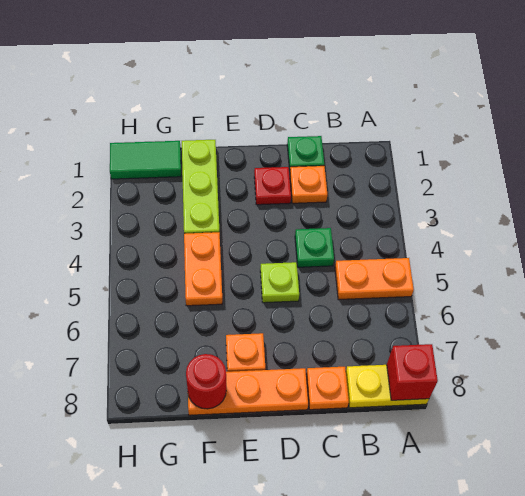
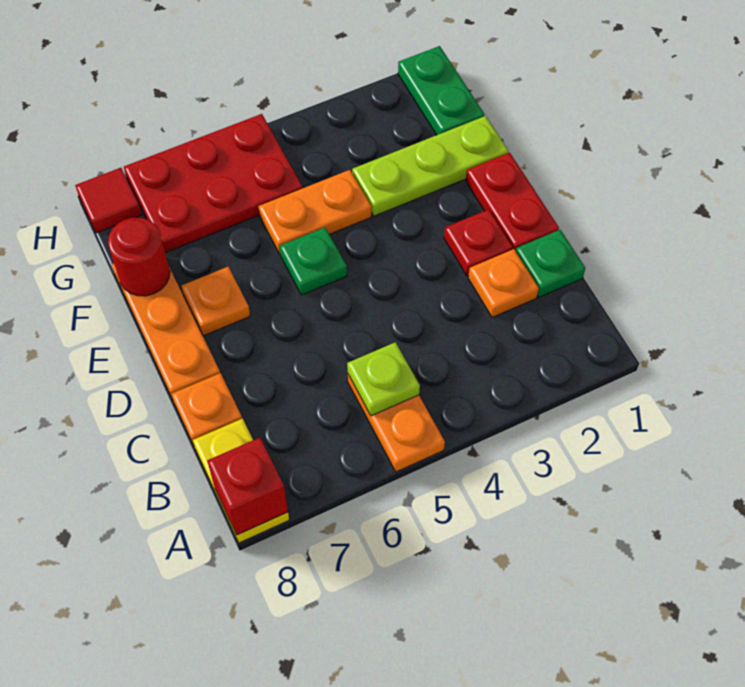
green plate C4 level 1 -> green plate E5 level 1
none -> red plate D1:E1 level 1
lime plate D5 level 1 -> lime plate B5 level 2
green tile G1:H1 level 1 -> green plate G1:H1 level 1
none -> red plate G5:H7 level 1
none -> red tile H8 level 1

